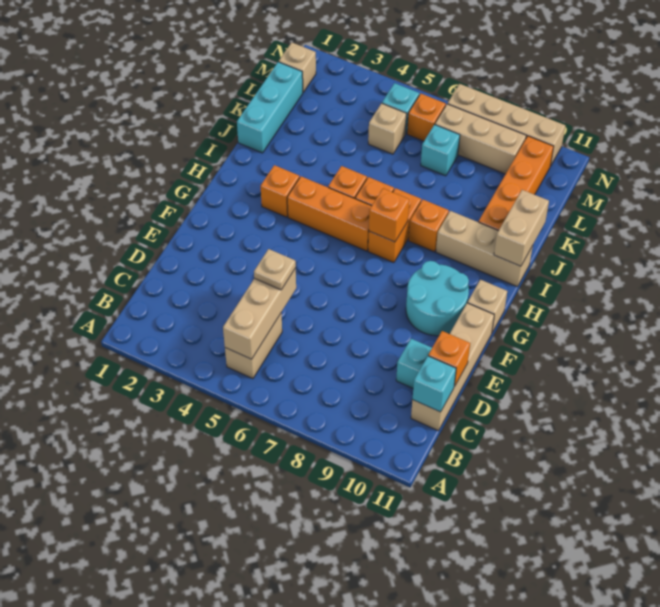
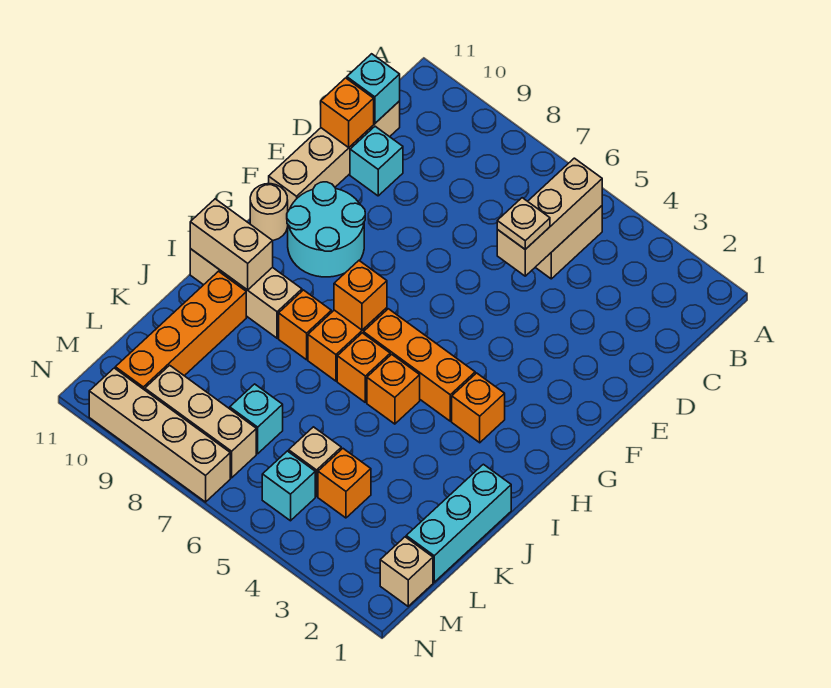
tan brick G11 level 1 -> tan round brick G11 level 1
tan brick I11:J11 level 2 -> tan brick I10:I11 level 2
orange brick M6 level 1 -> orange brick L4 level 1

